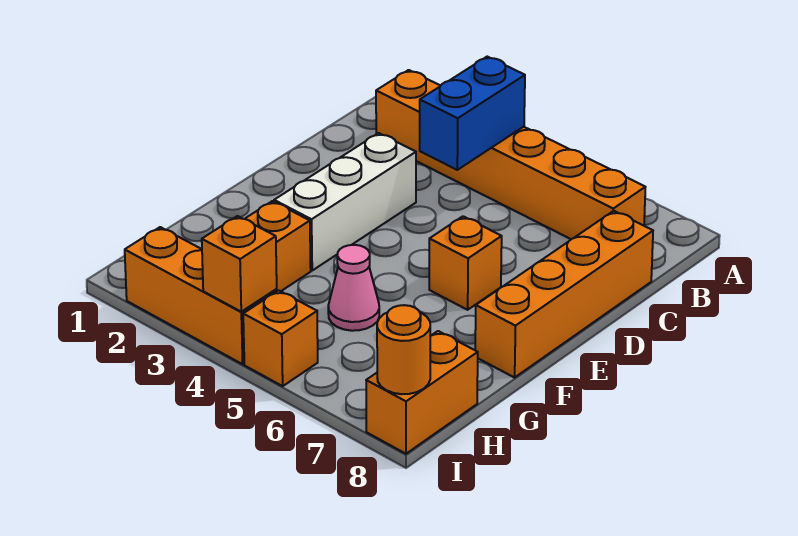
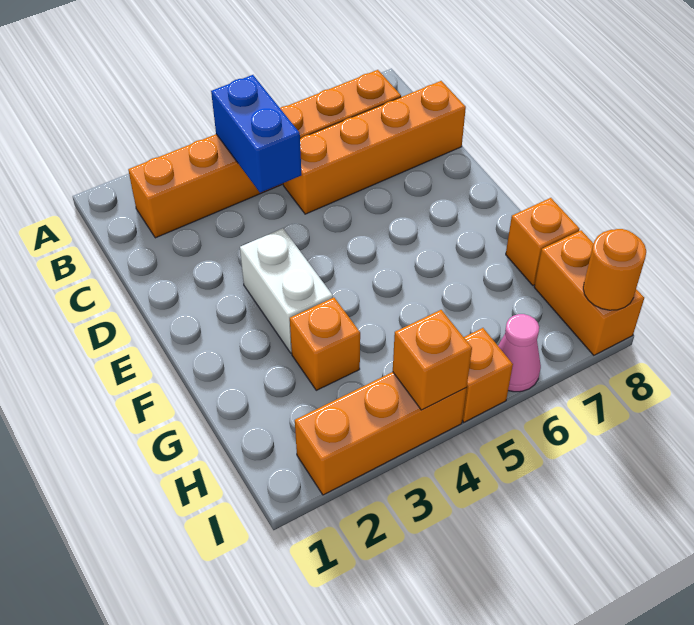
orange brick C8:F8 level 1 -> orange brick C5:C8 level 1
white brick D3:F3 level 1 -> white brick E3:F3 level 1
orange brick E6 level 1 -> orange brick G8 level 1
pink cone G5 level 1 -> pink cone I6 level 1

